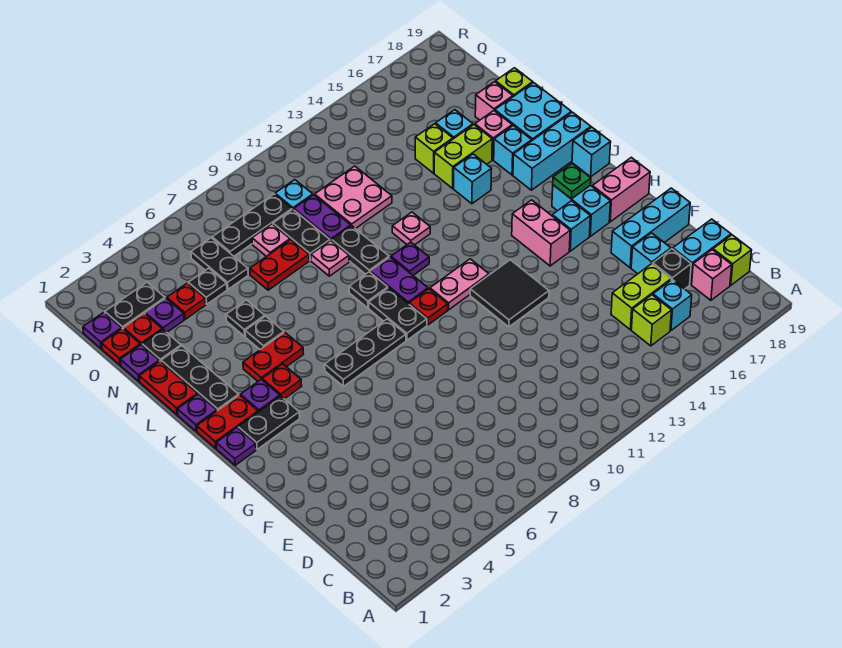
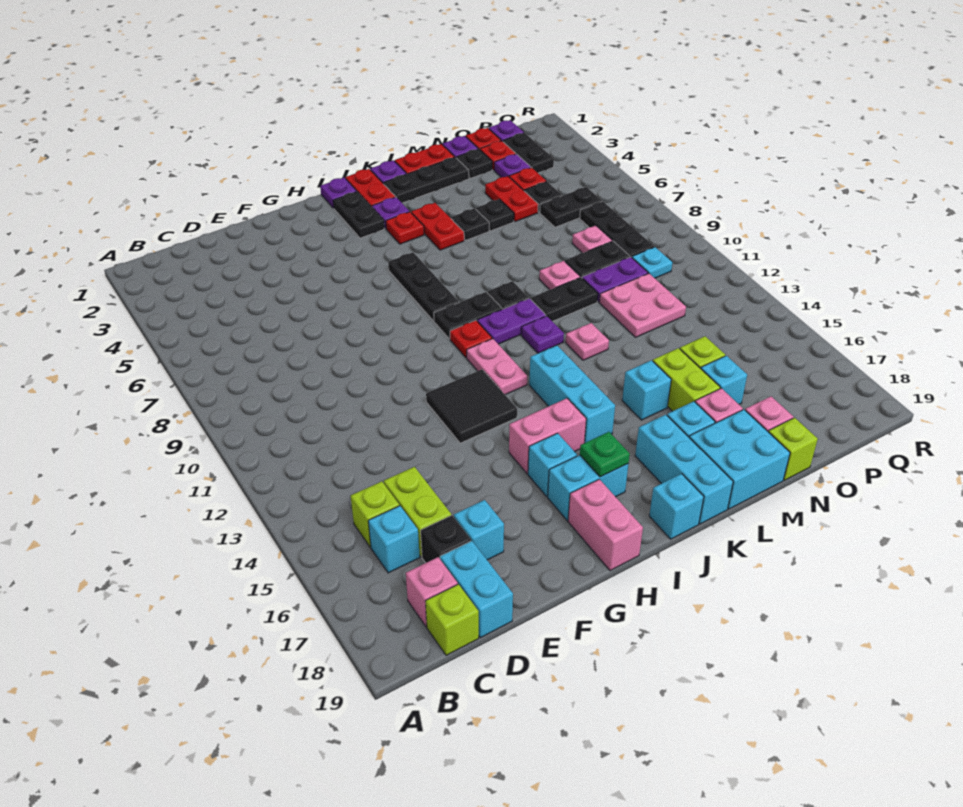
cyan brick F17:F19 level 1 -> cyan brick J13:J15 level 1
red plate N7:N8 level 1 -> red plate N4:N5 level 1

